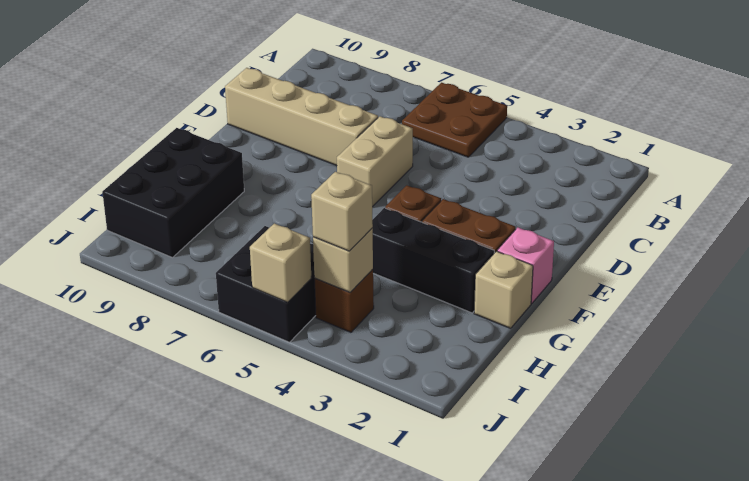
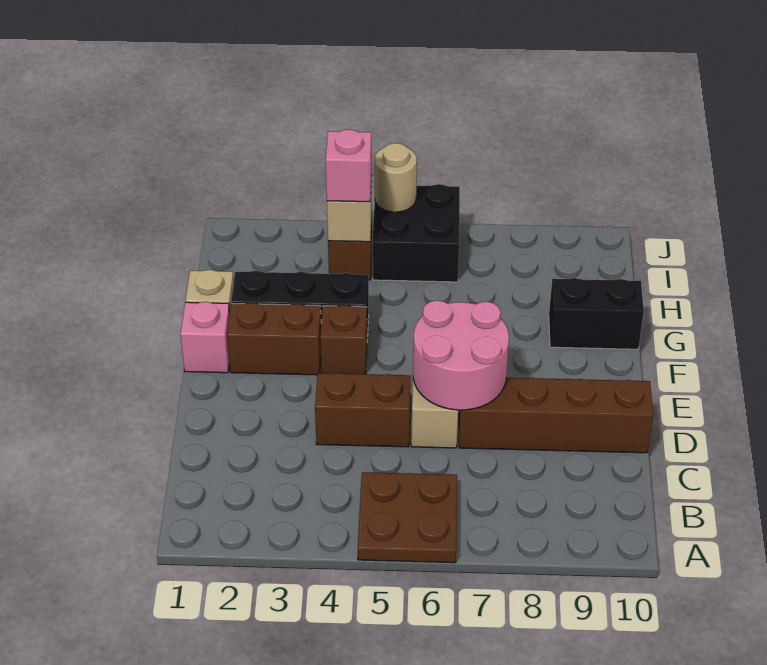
none -> brown brick D4:D5 level 1
none -> pink round brick D6:E7 level 2
tan brick D7:D10 level 1 -> brown brick D7:D10 level 1
black brick G9:I10 level 1 -> black brick G9:G10 level 1
tan brick I4 level 3 -> pink brick I4 level 3
tan brick J5 level 2 -> tan round brick J5 level 2

